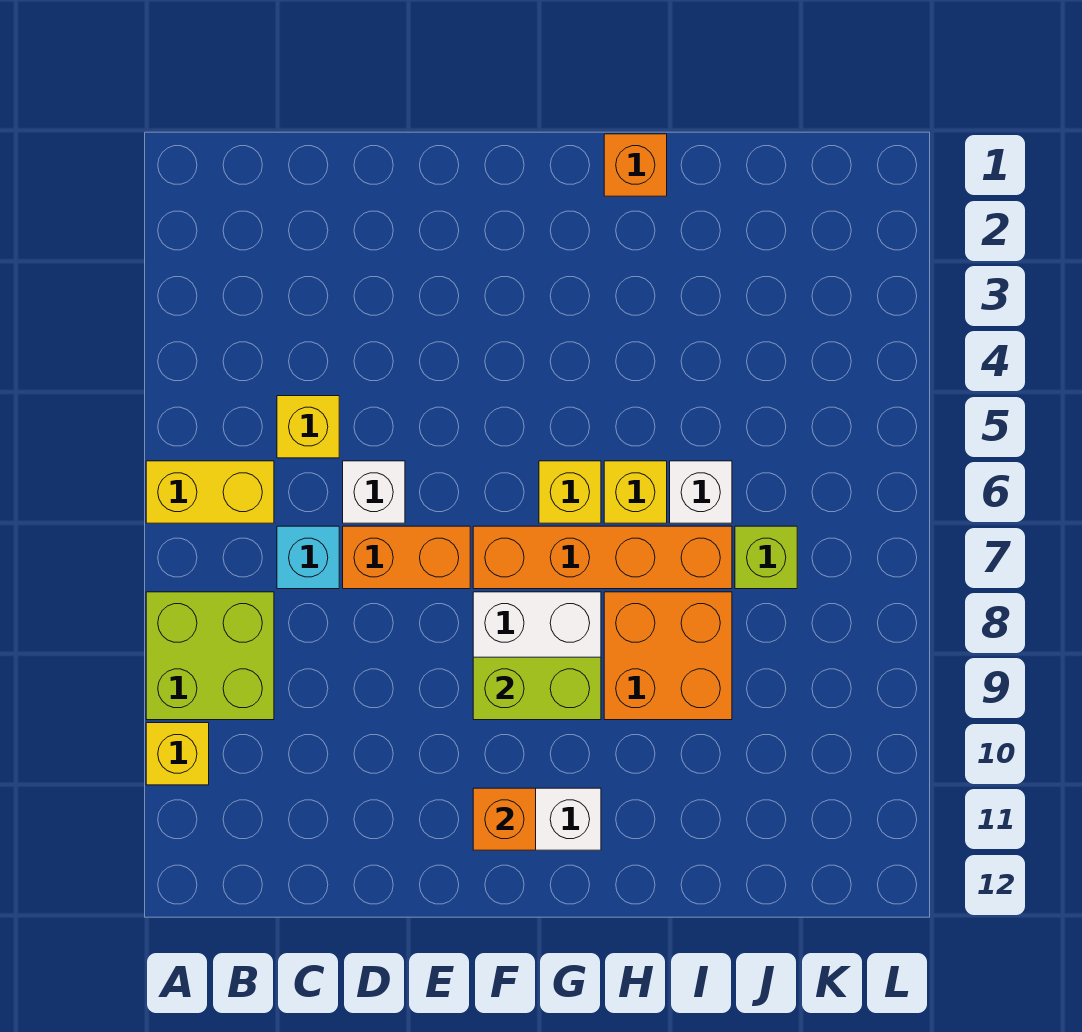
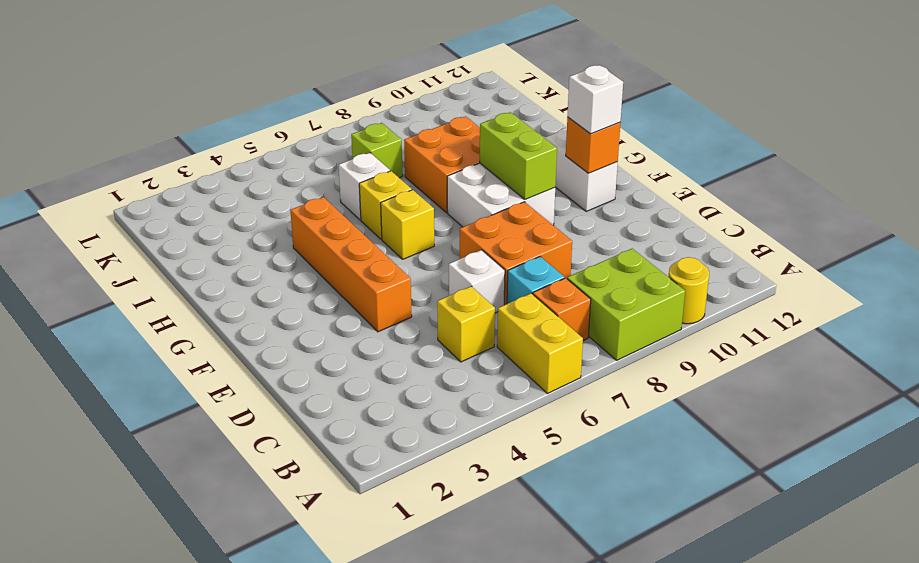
yellow brick A10 level 1 -> yellow round brick A10 level 1
orange brick D7:E7 level 1 -> orange brick D7:E8 level 1
orange brick F7:I7 level 1 -> orange brick E4:H4 level 1
none -> white brick F11 level 3
orange brick H1 level 1 -> orange brick B7 level 1

